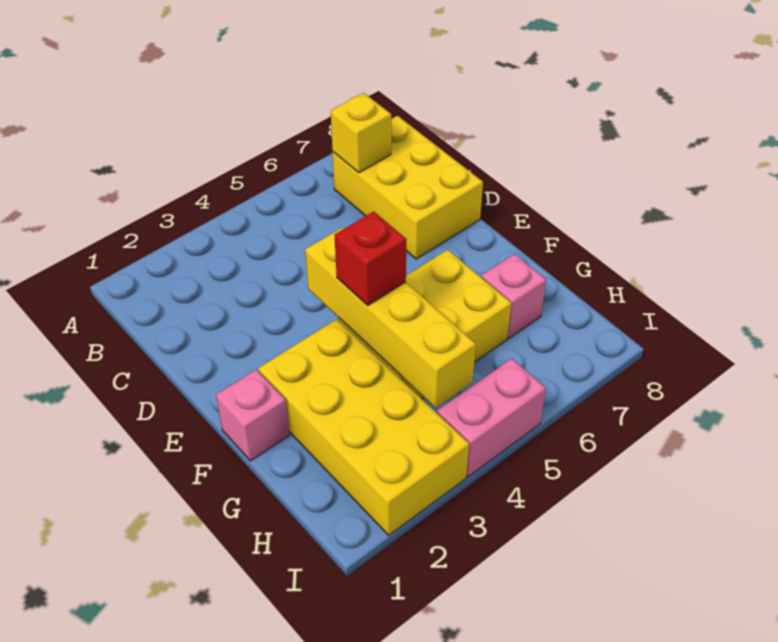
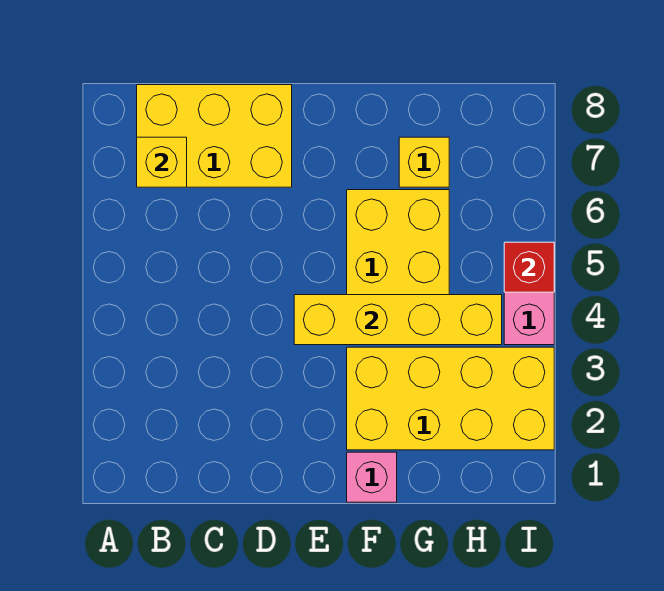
red brick F4 level 3 -> red brick I5 level 2
pink brick G7 level 1 -> yellow brick G7 level 1

